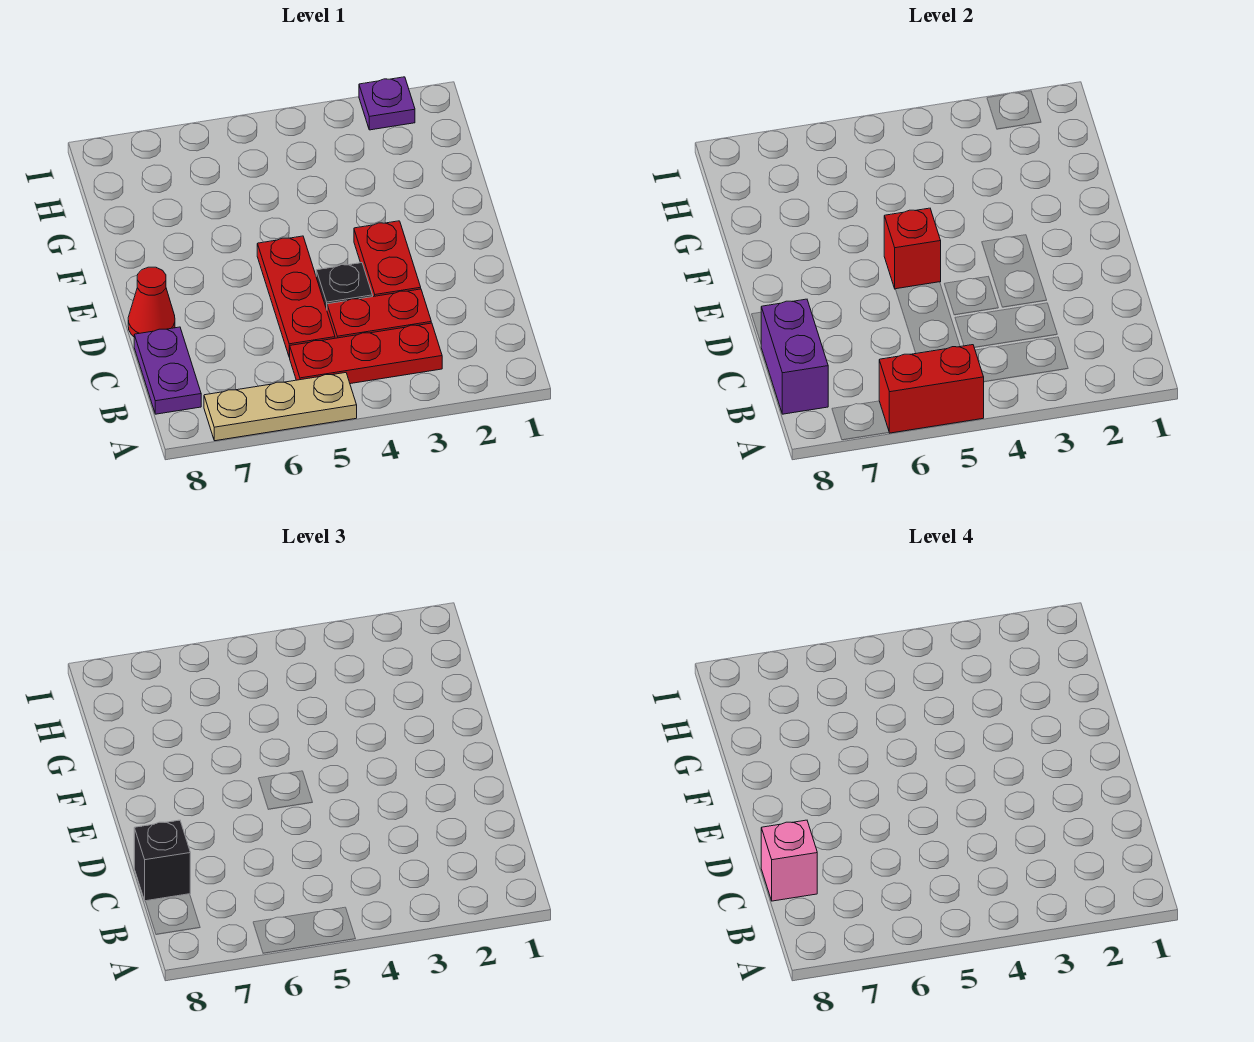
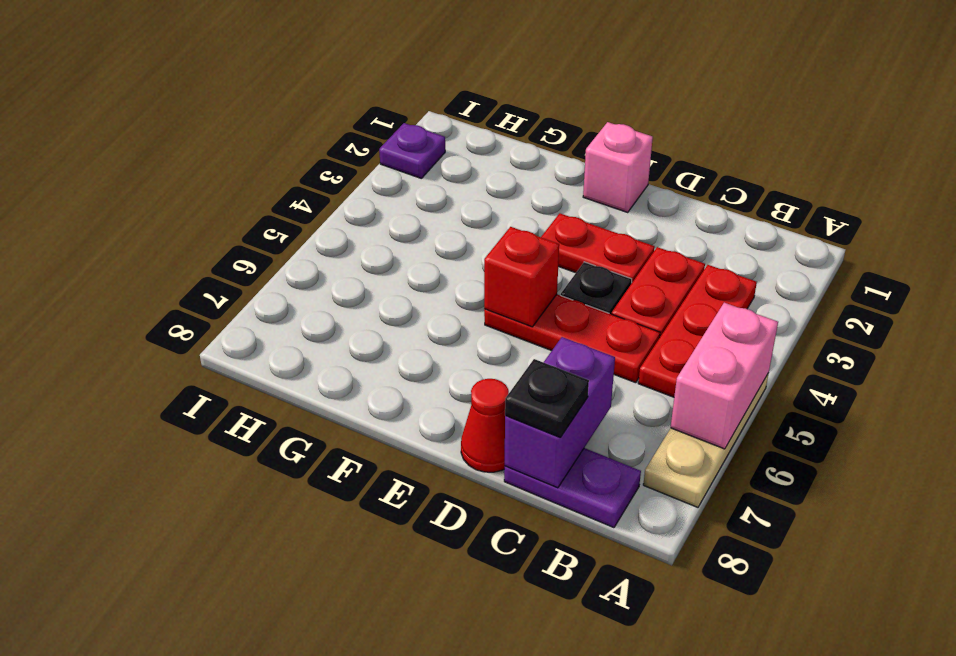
red brick A5:A6 level 2 -> pink brick A5:A6 level 2
purple brick B8:C8 level 2 -> purple brick C7:C8 level 2
black brick C8 level 3 -> black plate C8 level 3
pink brick C8 level 4 -> pink brick E1 level 1

